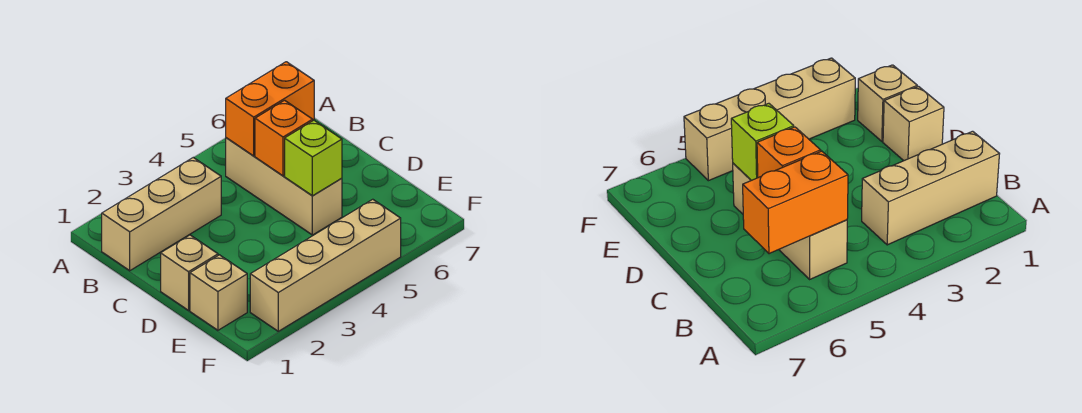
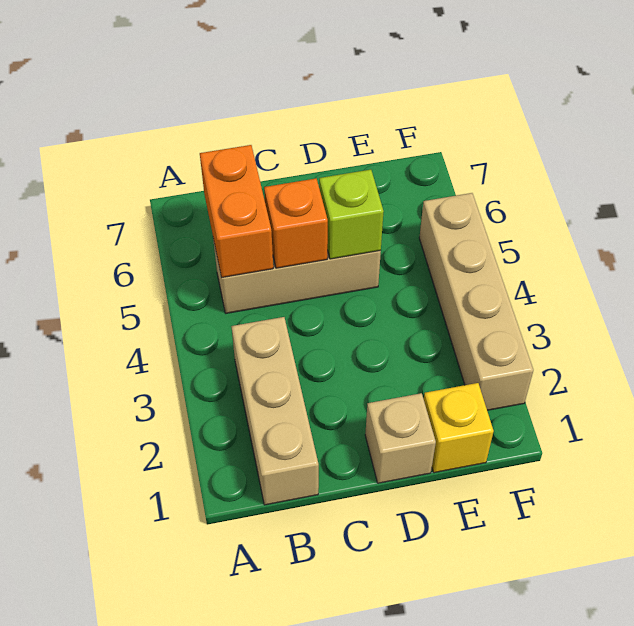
tan brick E1 level 1 -> yellow brick E1 level 1

